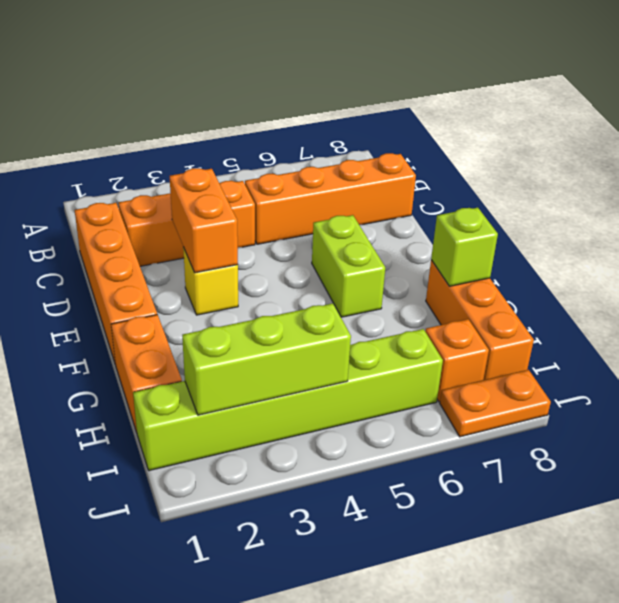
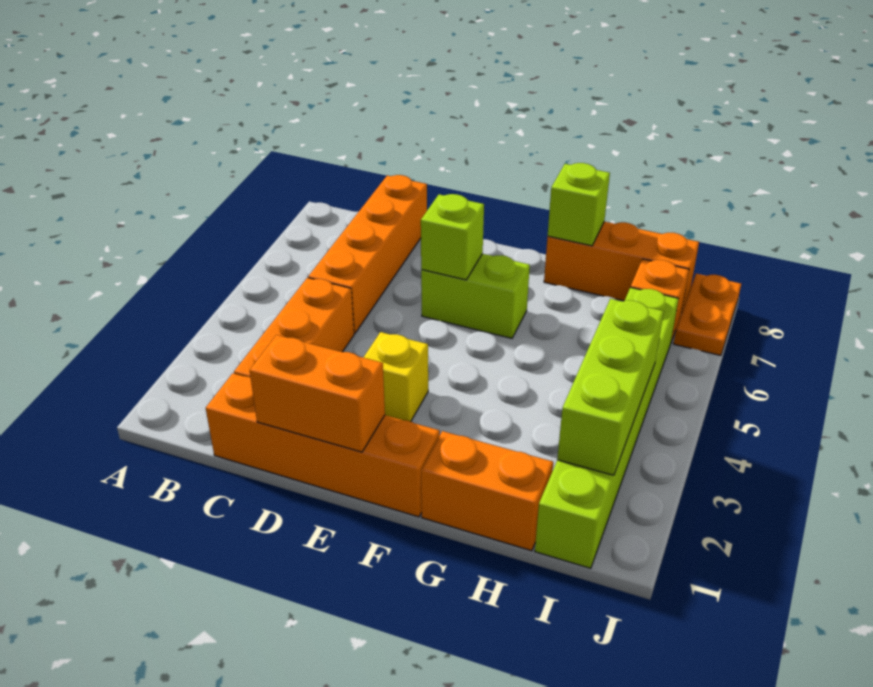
orange brick D3:E3 level 2 -> orange brick D1:E1 level 2
none -> lime brick E6 level 2

